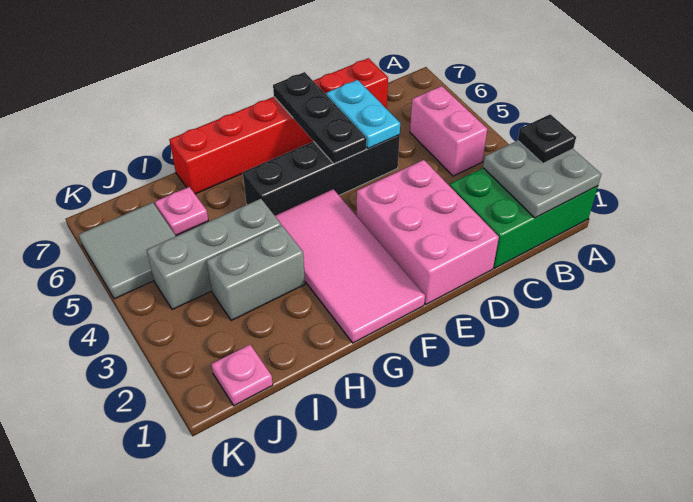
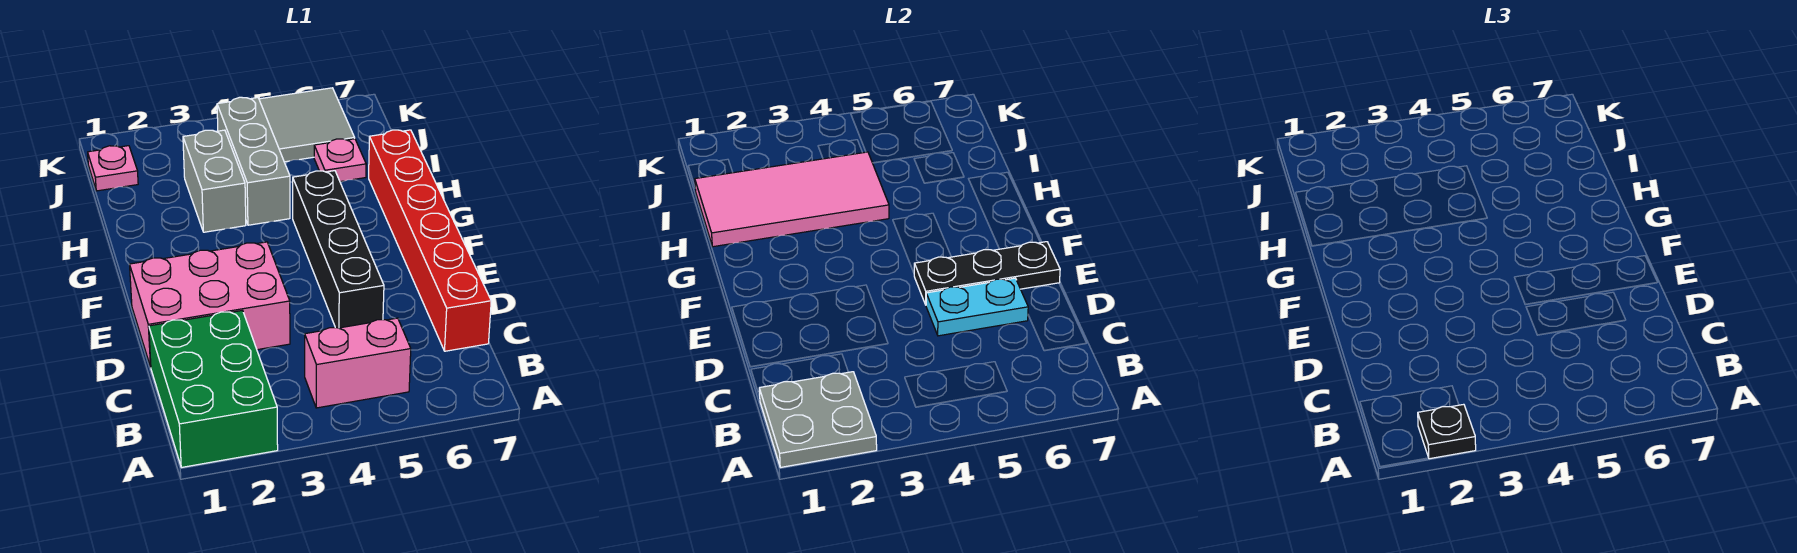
pink tile F1:G4 level 1 -> pink tile H1:I4 level 2

